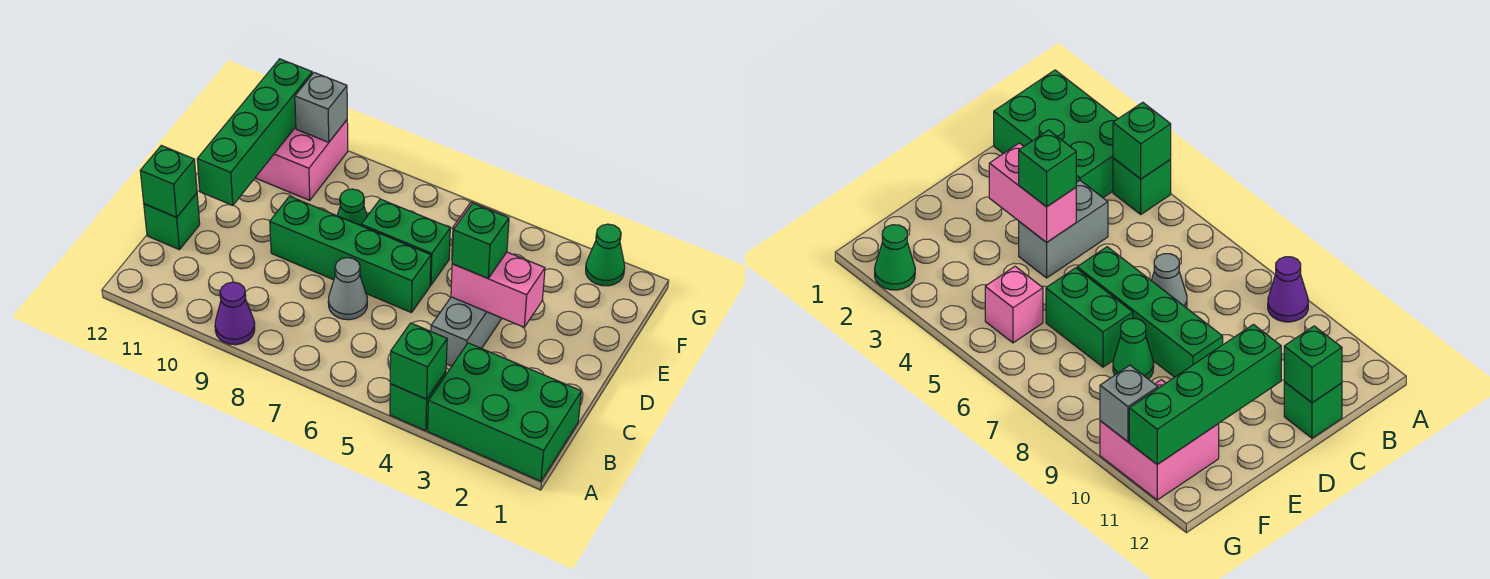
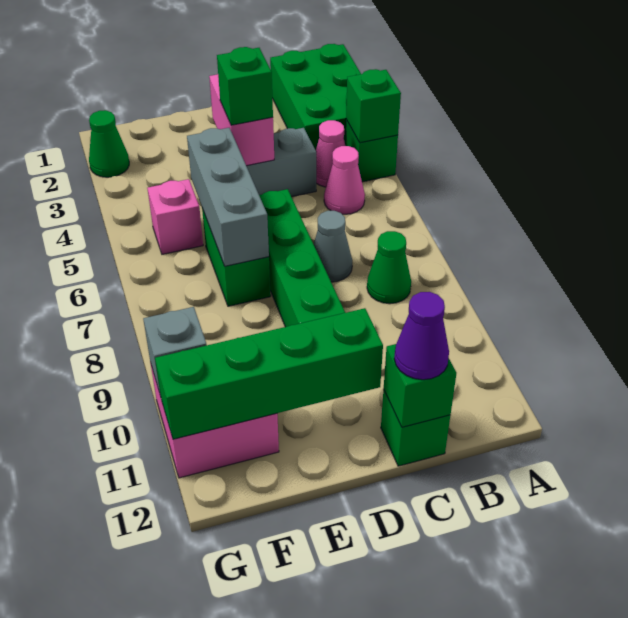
purple cone A9 level 1 -> purple cone C12 level 3
none -> pink cone B4 level 1
none -> pink cone B5 level 1
none -> grey brick E5:E7 level 2
green cone E8 level 1 -> green cone B8 level 1

